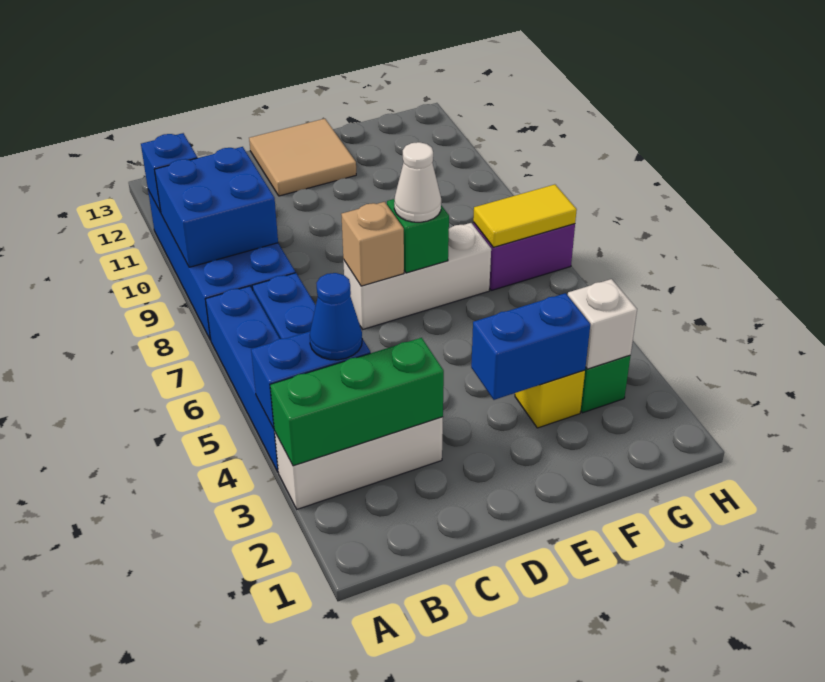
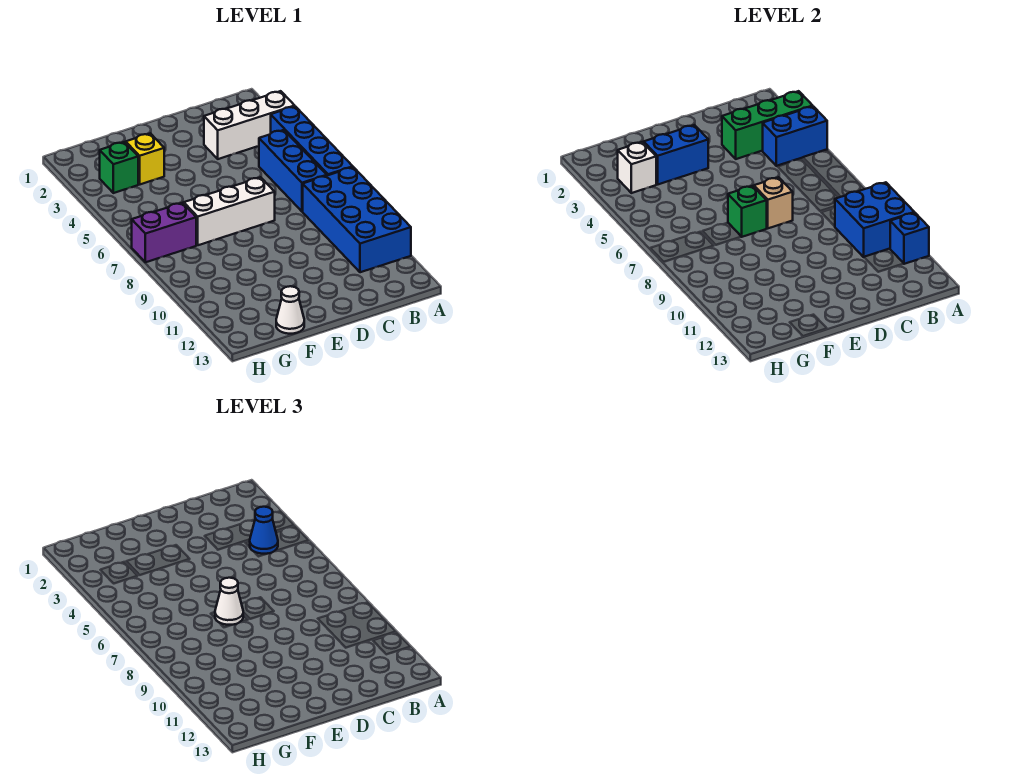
tan tile D12:E13 level 1 -> none
none -> white cone F13 level 1
yellow tile G7:H7 level 2 -> none

